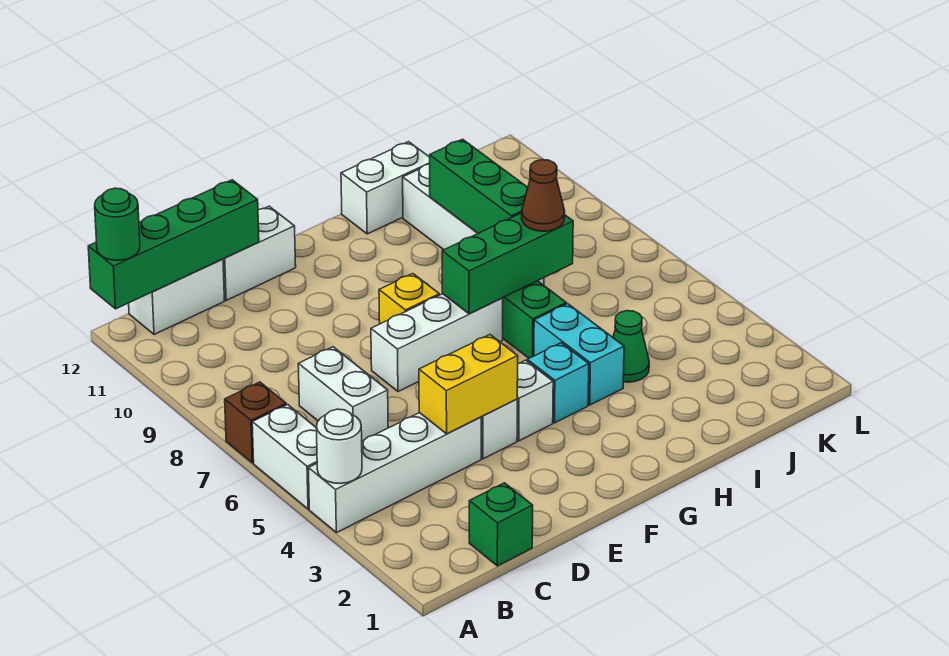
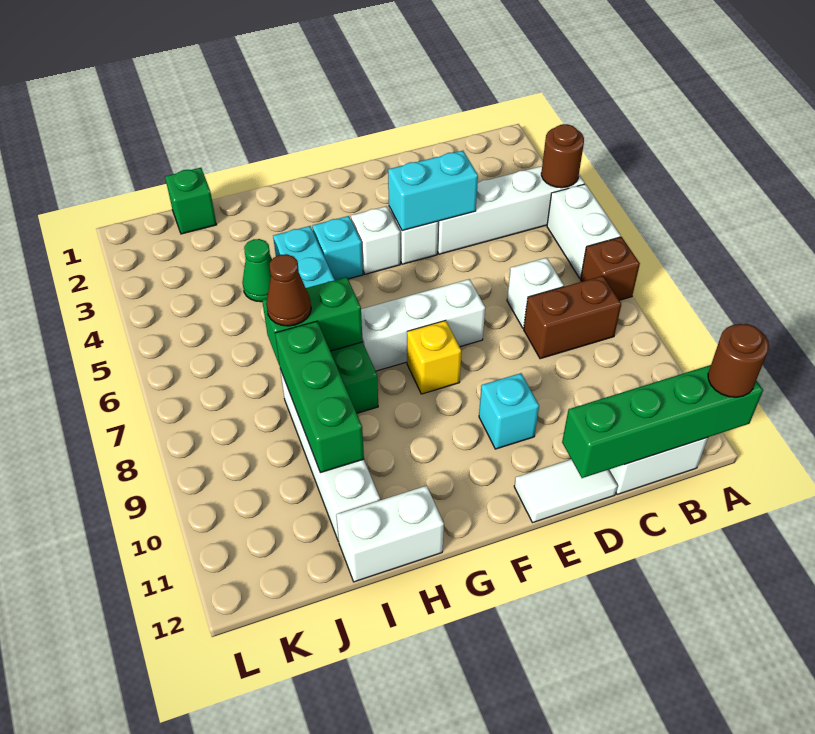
white round brick A4 level 2 -> brown round brick A4 level 2
green round brick A12 level 3 -> brown round brick A12 level 3
none -> brown brick B8:C8 level 1
green brick C1 level 1 -> green brick J1 level 1
white brick C6:C7 level 1 -> white brick C7 level 1
yellow brick D4:E4 level 2 -> cyan brick D4:E4 level 2
white brick D12:E12 level 1 -> white tile D12:E12 level 1
none -> cyan brick E10 level 1
green brick G7:I7 level 2 -> green brick H7:I7 level 2

